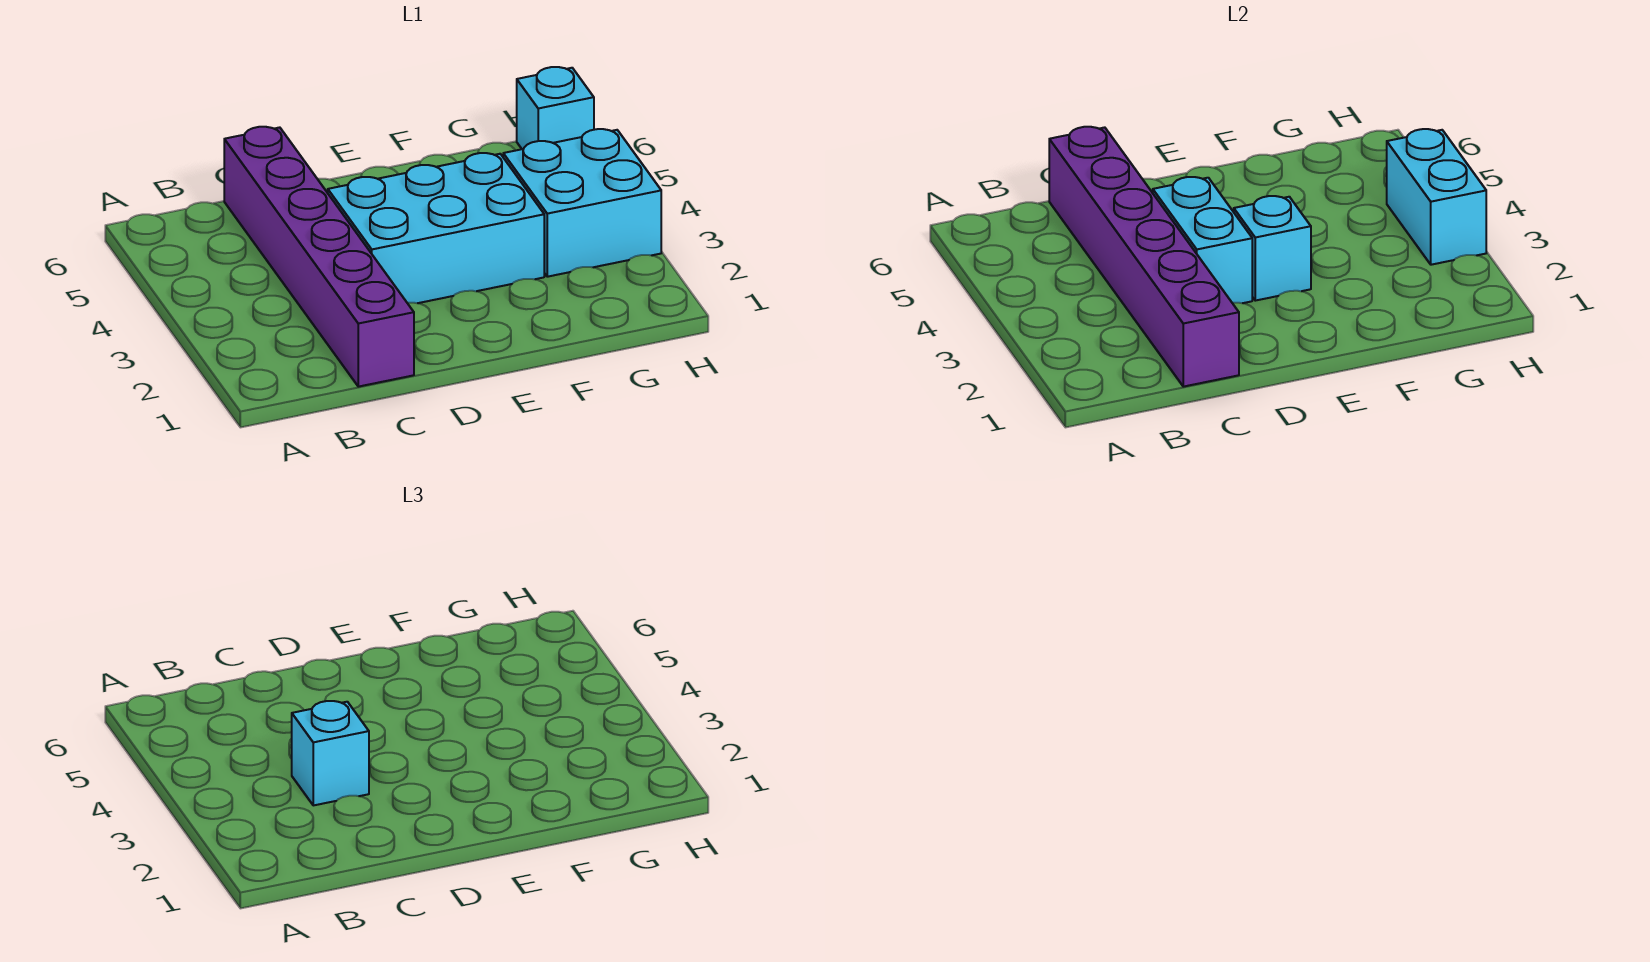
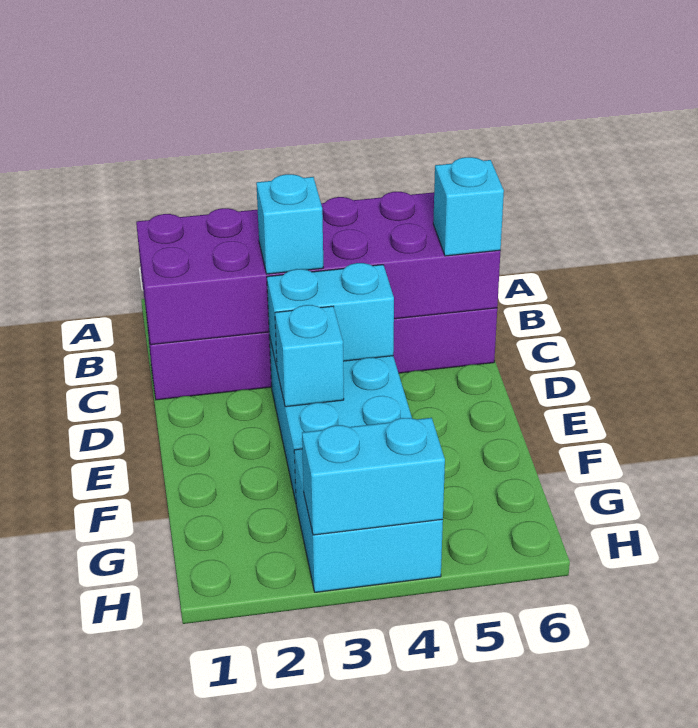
purple brick C1:C6 level 2 -> purple brick B1:C6 level 2
cyan brick H6 level 1 -> cyan brick C6 level 3

